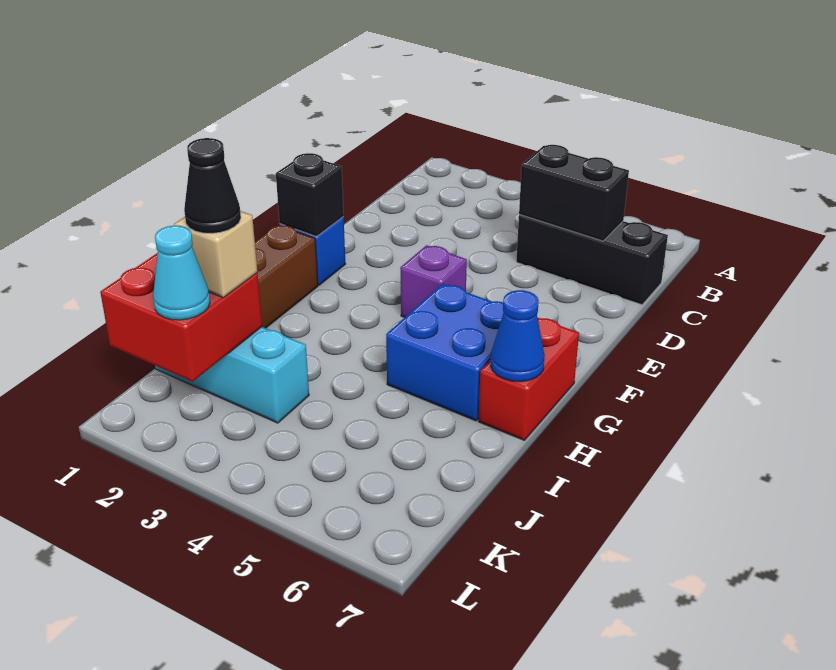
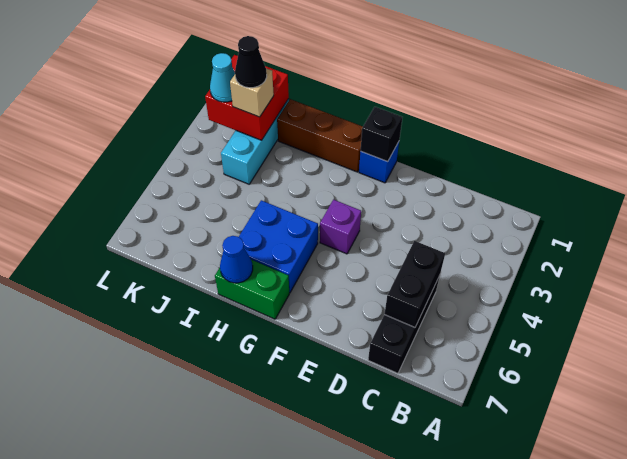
red brick G7:H7 level 1 -> green brick G7:H7 level 1

